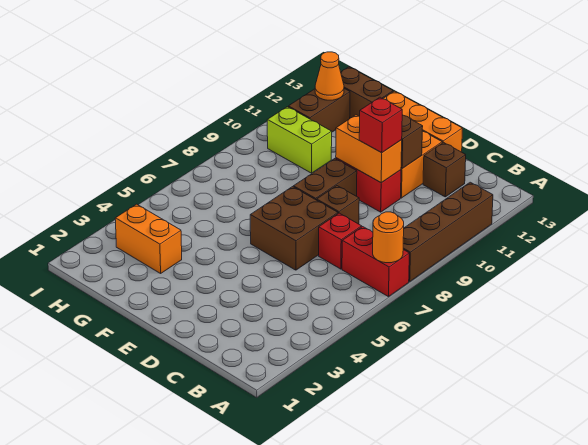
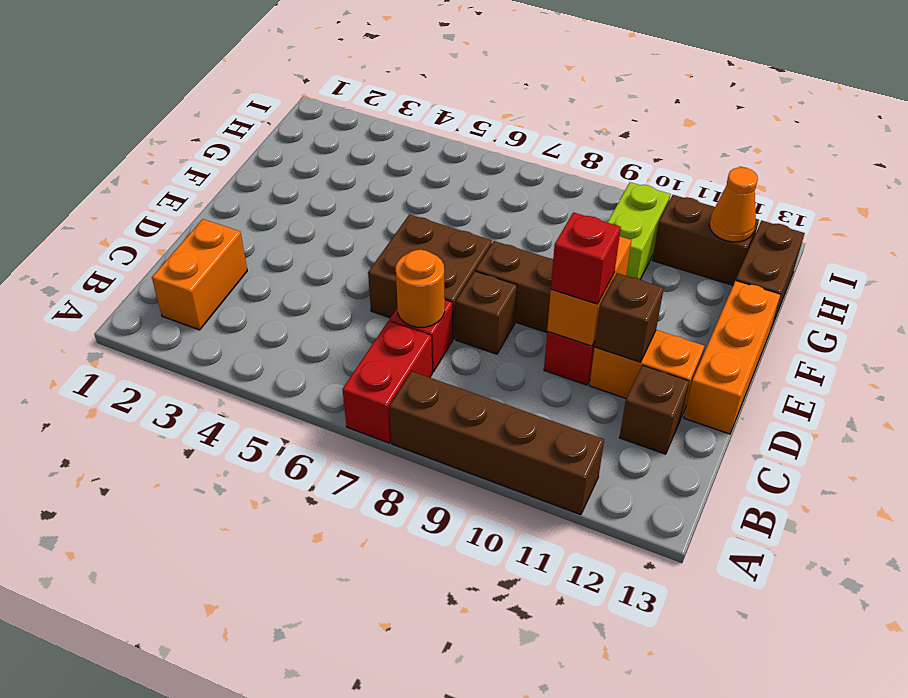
orange round brick A7 level 2 -> orange round brick C7 level 2
orange brick G3:H3 level 1 -> orange brick B2:C2 level 1

